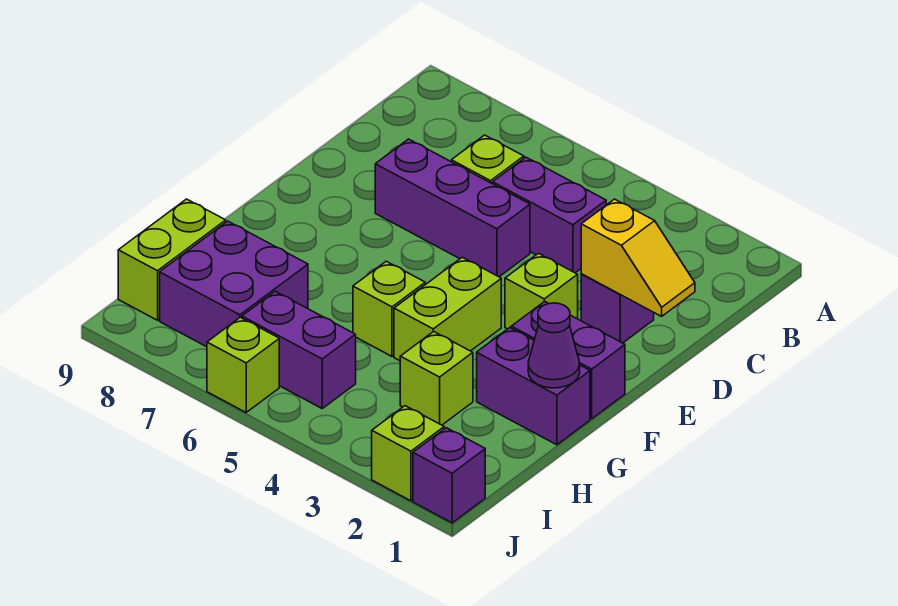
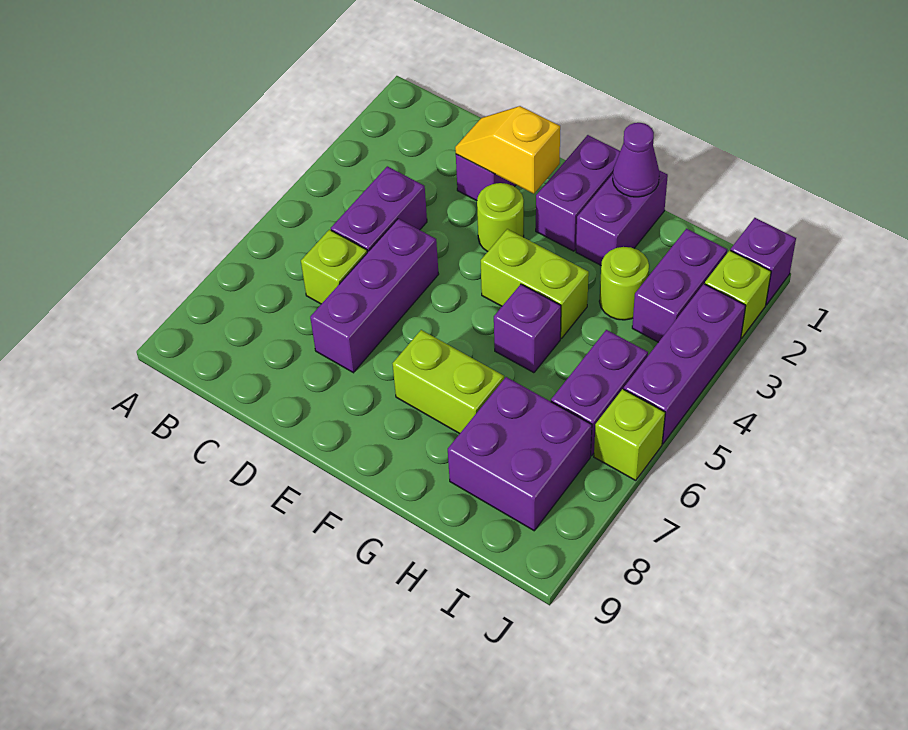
yellow slope D1:D2 level 2 top 2 -> yellow slope D2:E2 level 2 top E
lime brick E3 level 1 -> lime round brick E3 level 1
lime brick G5 level 1 -> purple brick G5 level 1
lime brick H3 level 1 -> lime round brick H3 level 1
lime brick H9:I9 level 1 -> lime brick F7:G7 level 1
none -> purple brick I2:I3 level 1
none -> purple brick J3:J5 level 1

